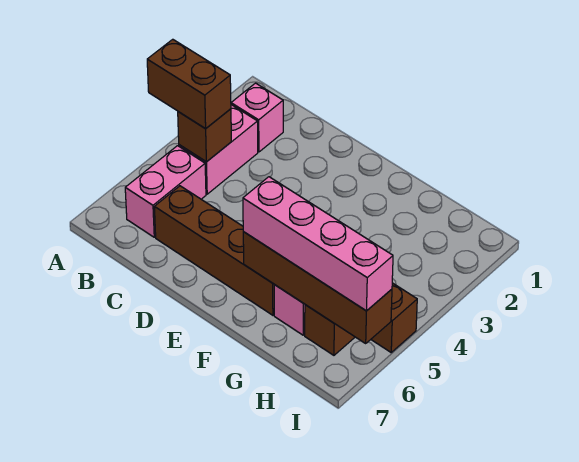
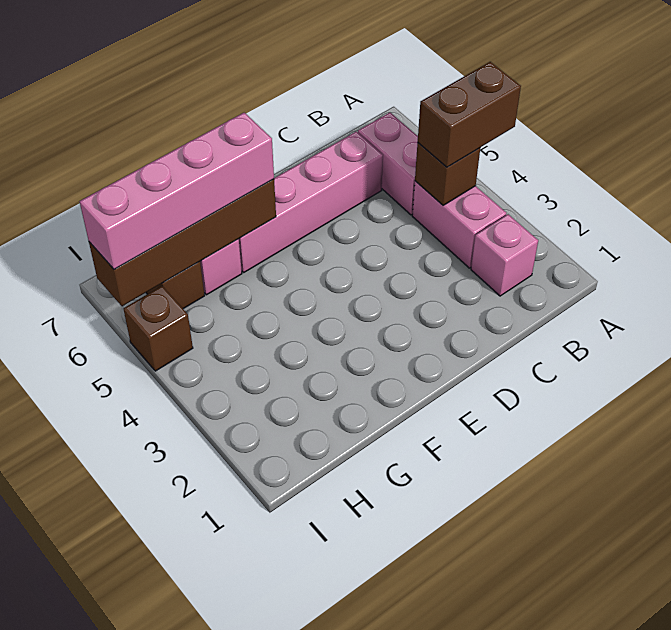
brown brick C6:F6 level 1 -> pink brick C6:F6 level 1

